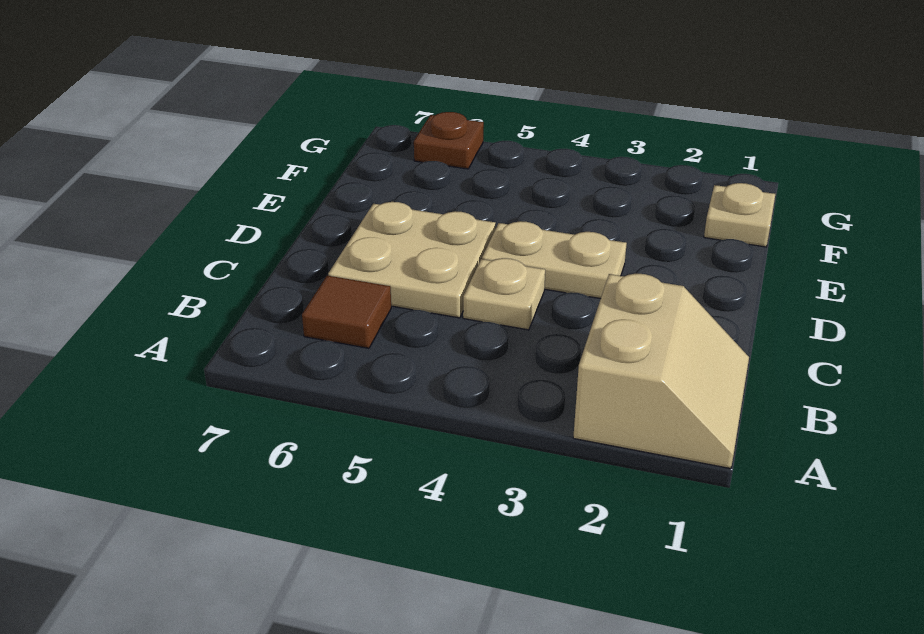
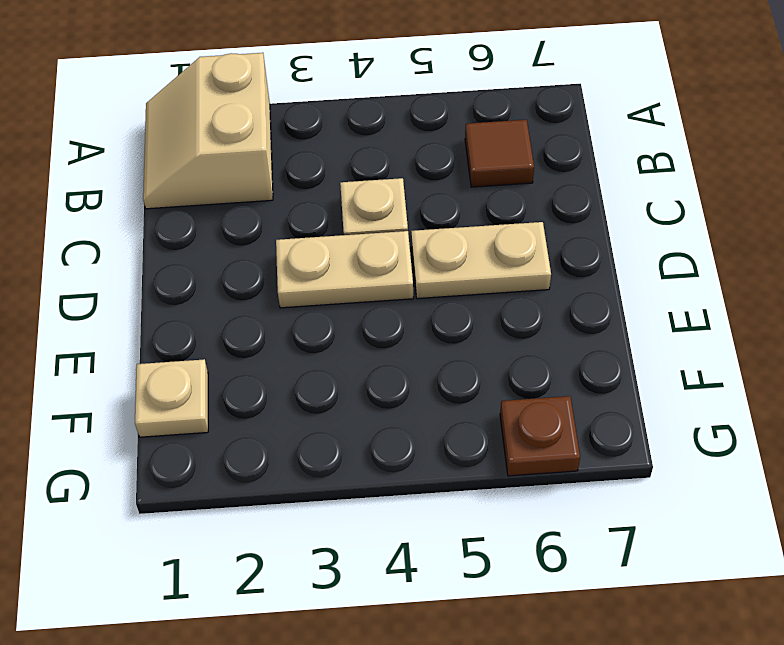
tan plate C5:D6 level 1 -> tan plate D5:D6 level 1

